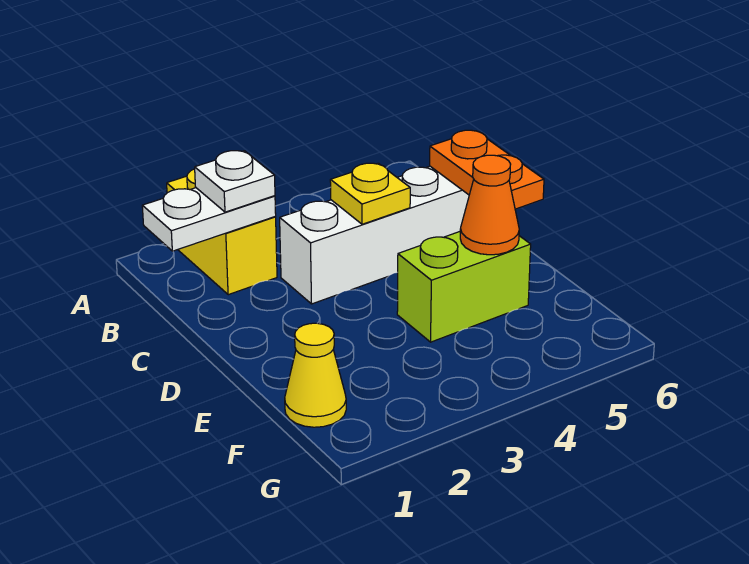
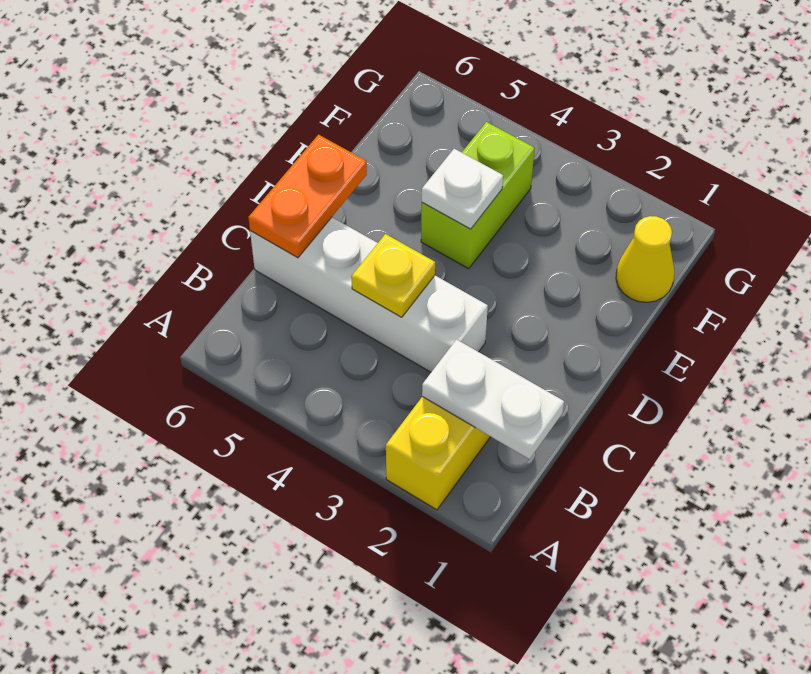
white plate B2 level 3 -> white plate E4 level 2
lime brick E4:E5 level 1 -> lime brick E4:F4 level 1
orange cone E5 level 2 -> none

